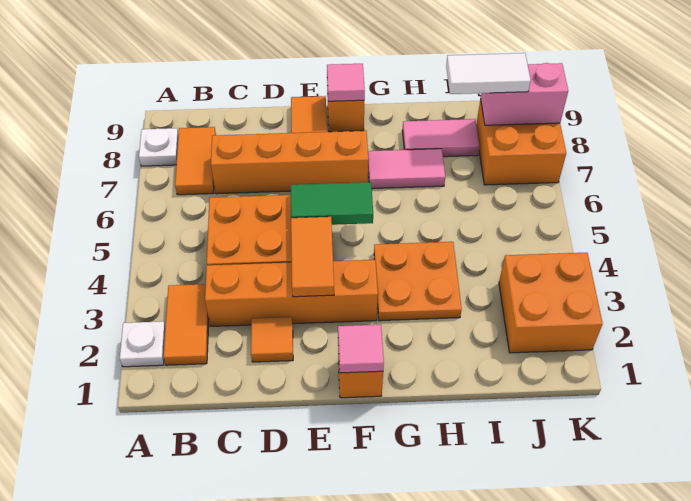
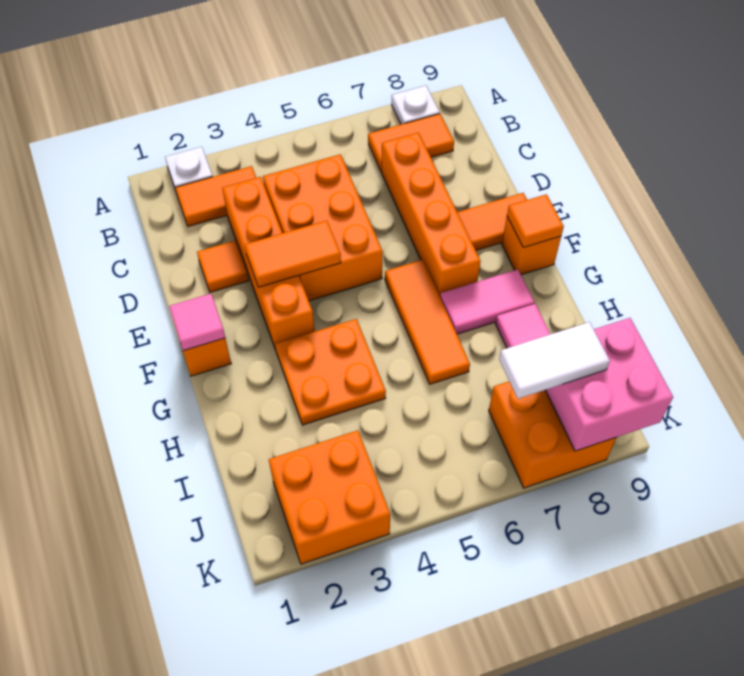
green tile E5:F5 level 2 -> none
none -> orange tile F6:H6 level 1
pink tile F9 level 2 -> orange tile F9 level 2
pink tile G7:H7 level 1 -> pink tile G7:G8 level 1
white tile I8:J8 level 3 -> white tile J7:J8 level 3
pink brick J8:K8 level 2 -> pink brick J8:K9 level 2

